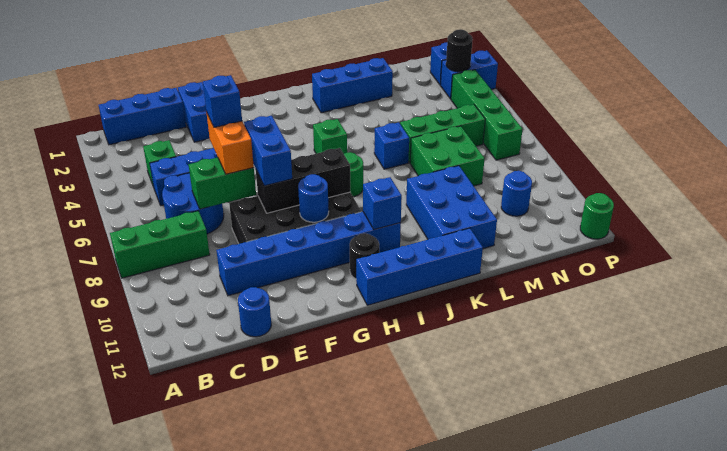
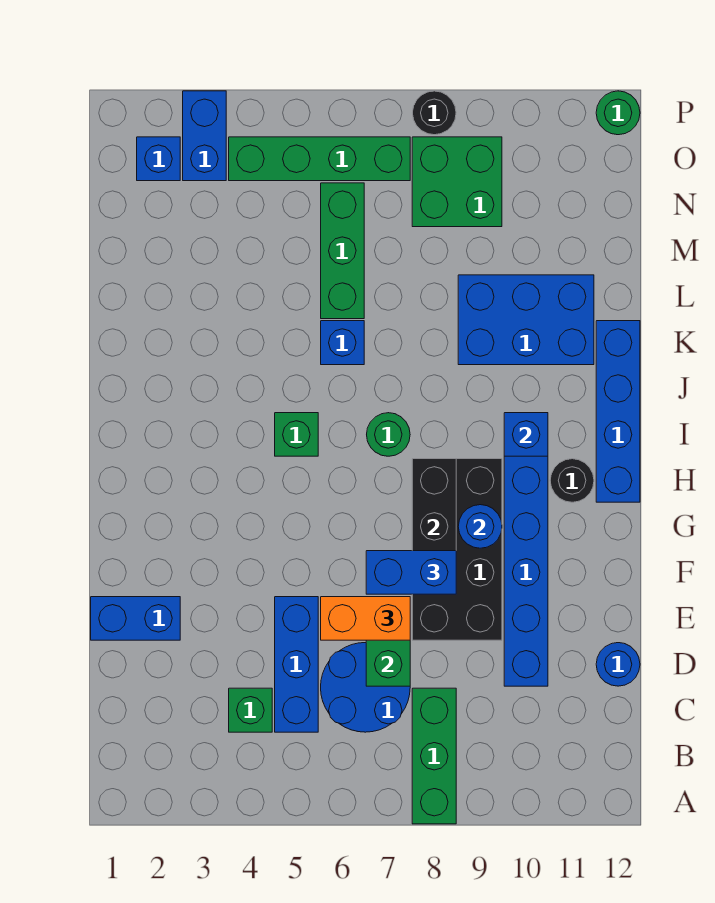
blue brick B1:D1 level 1 -> none
blue brick E6 level 4 -> none
blue brick J2:L2 level 1 -> none
green brick L7:M8 level 1 -> green brick N8:O9 level 1
blue round brick N10 level 1 -> none
black round brick O3 level 2 -> black round brick P8 level 1

